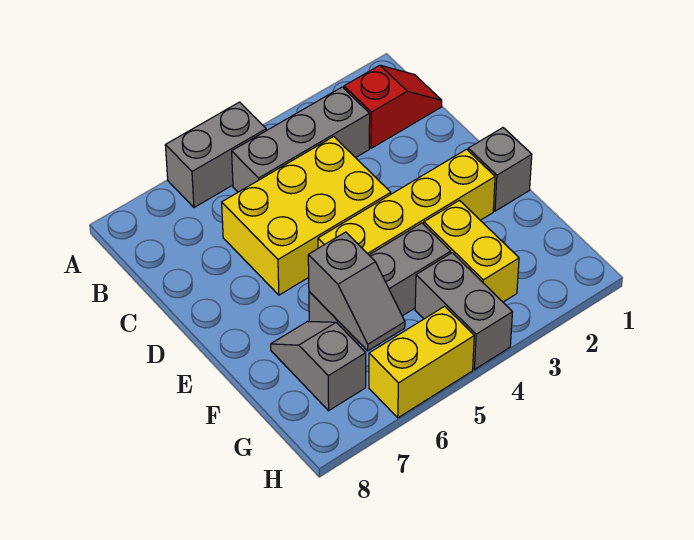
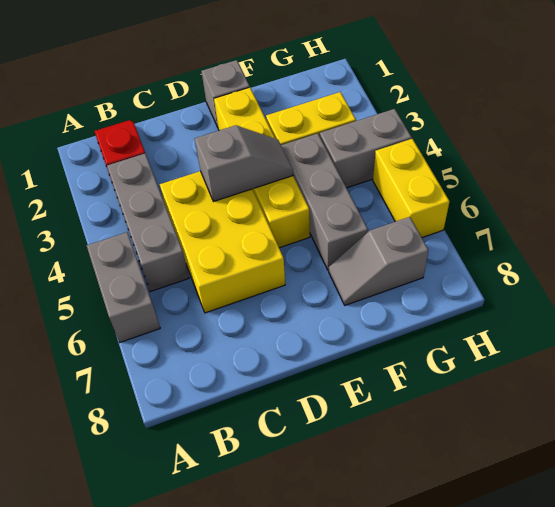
grey slope F6:G6 level 2 top F -> grey slope D4:E4 level 2 top D

